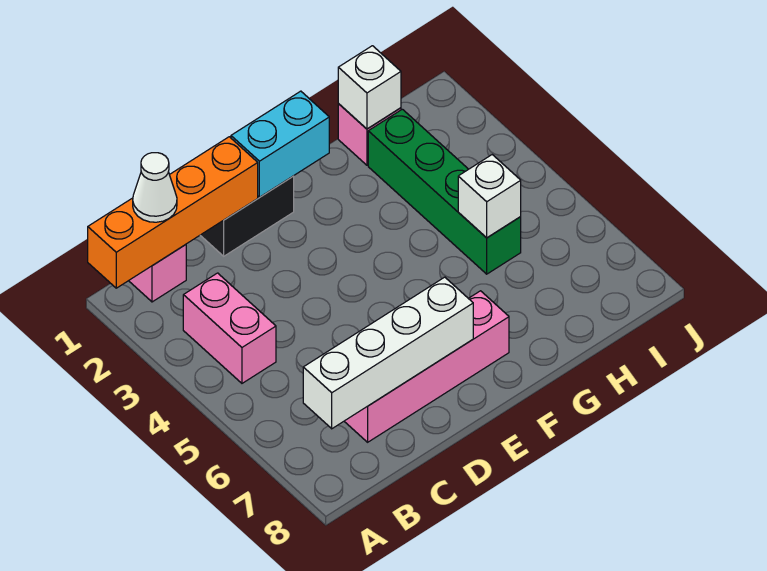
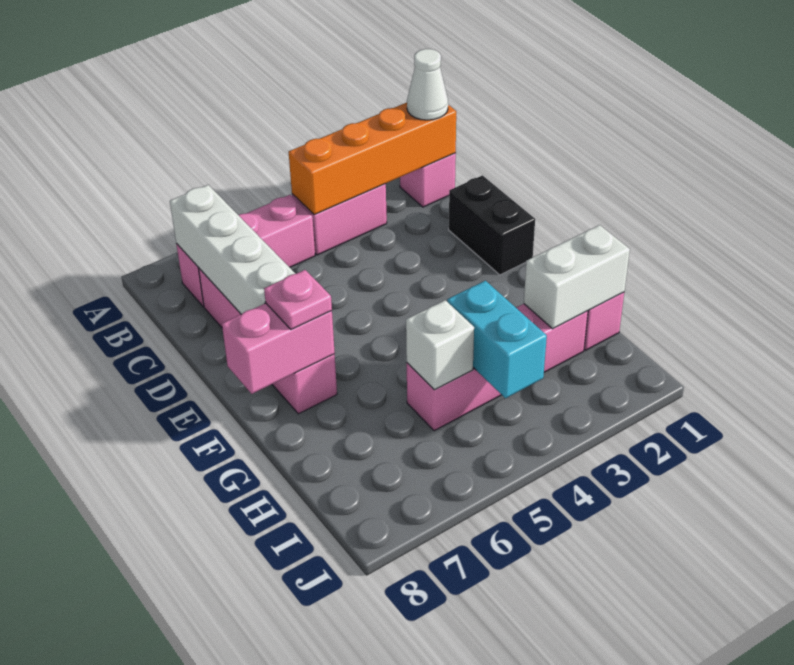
orange brick A1:D1 level 2 -> orange brick B1:B4 level 2
none -> pink brick B5:B7 level 1
cyan brick E1:F1 level 2 -> cyan brick H4:I4 level 2
none -> pink brick F7:F8 level 2
none -> pink plate F7 level 3
white brick H1 level 2 -> white brick H1:H2 level 2
green brick H2:H5 level 1 -> pink brick H2:H5 level 1

